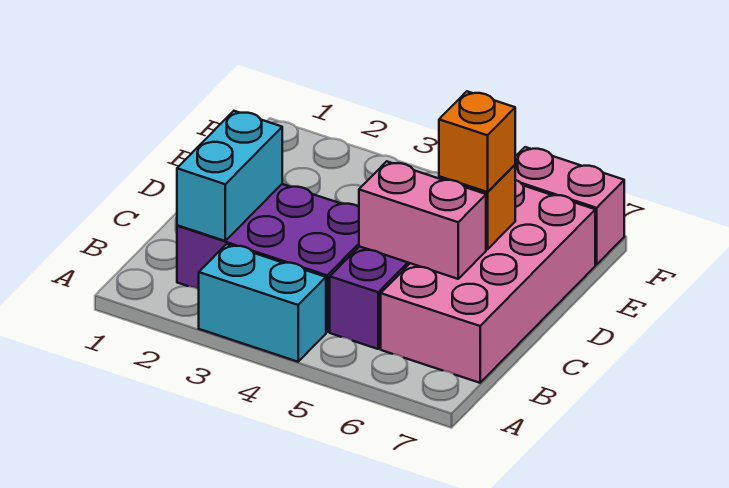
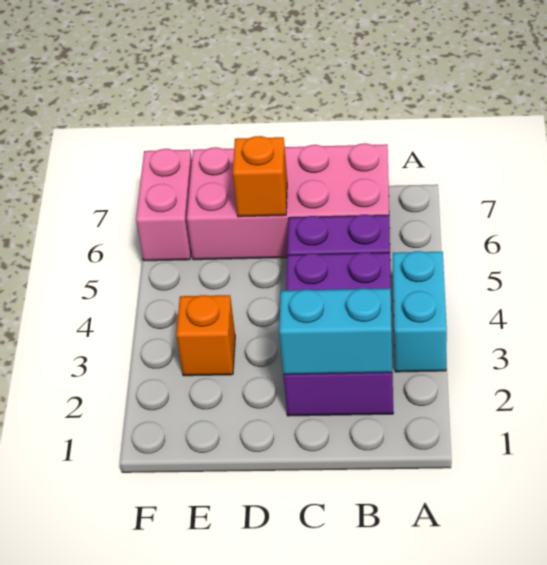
pink brick C5:C6 level 2 -> none
orange brick D6 level 3 -> orange brick E3 level 1

